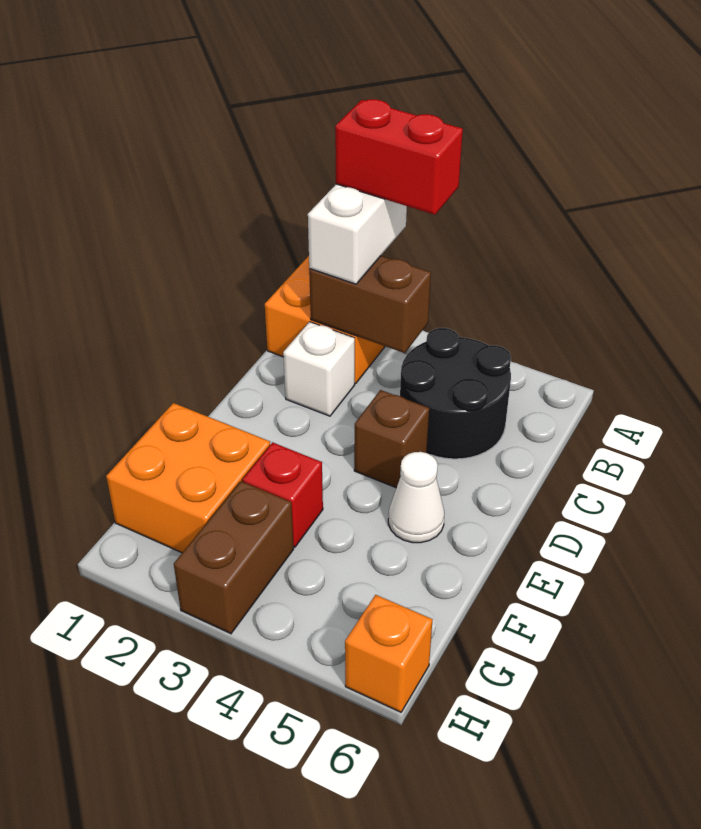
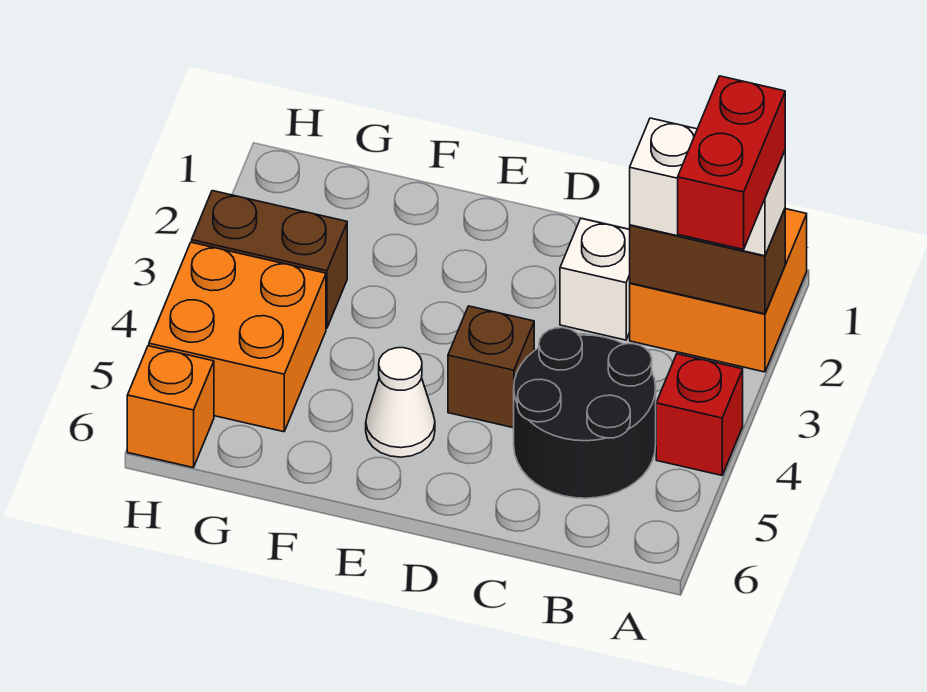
brown brick B2:B3 level 2 -> brown brick A2:B2 level 2
orange brick F1:G2 level 1 -> orange brick G4:H5 level 1
red brick F3 level 1 -> red brick A4 level 1

